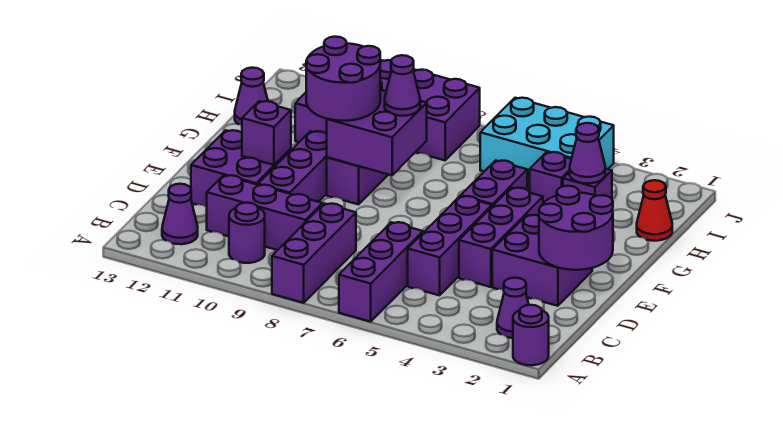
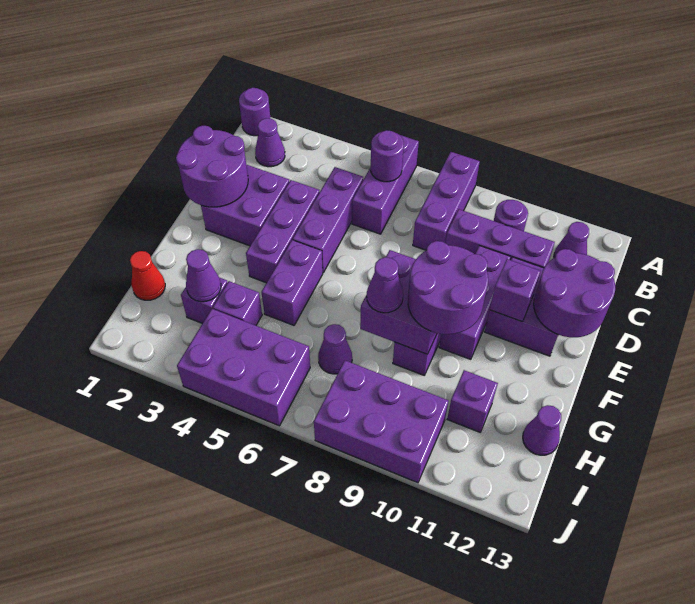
none -> purple round brick B6 level 2
none -> purple round brick D12:E13 level 2
none -> purple cone H7 level 1
cyan brick I4:J6 level 1 -> purple brick I4:J6 level 1

